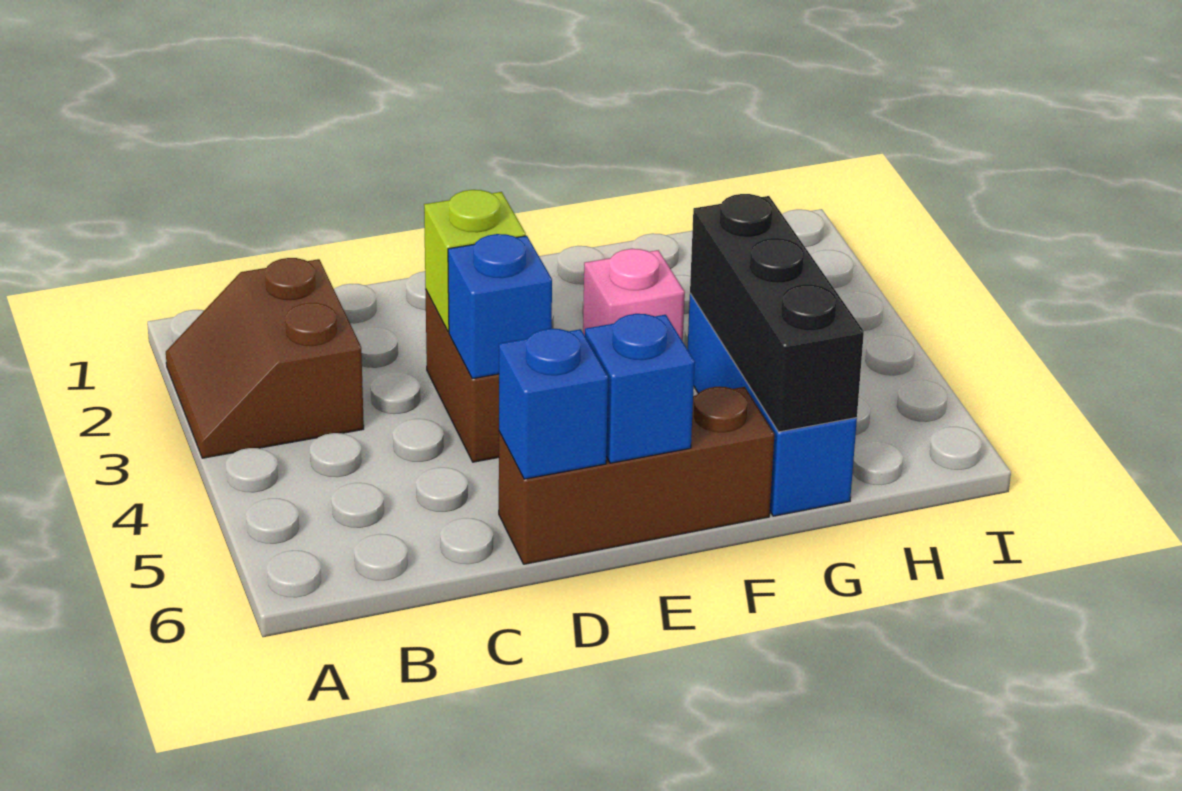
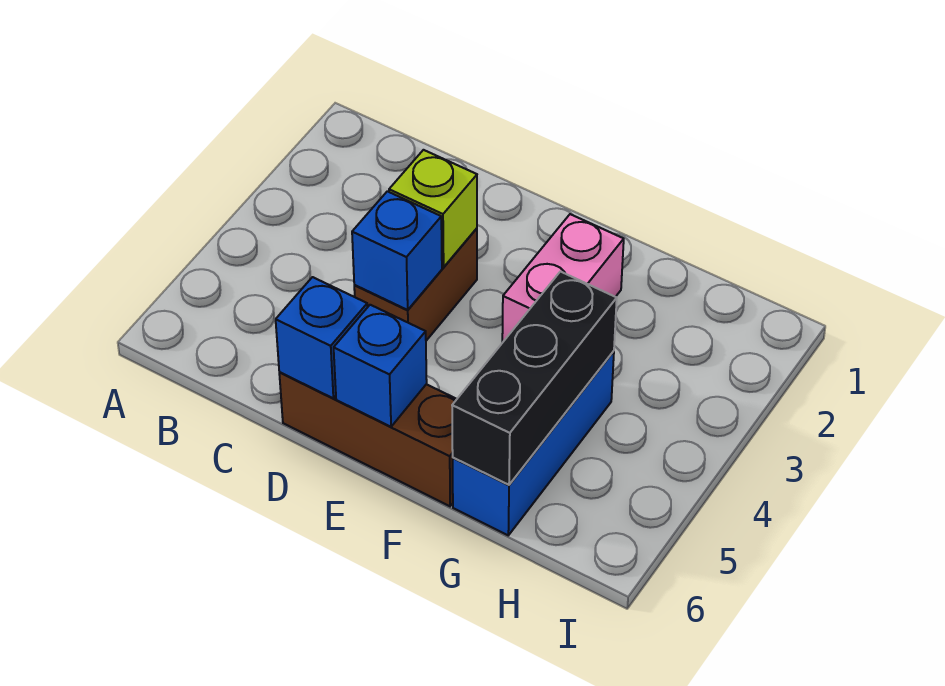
brown slope A2:B3 level 1 top B -> none
pink brick F3 level 1 -> pink brick F2:F3 level 1

